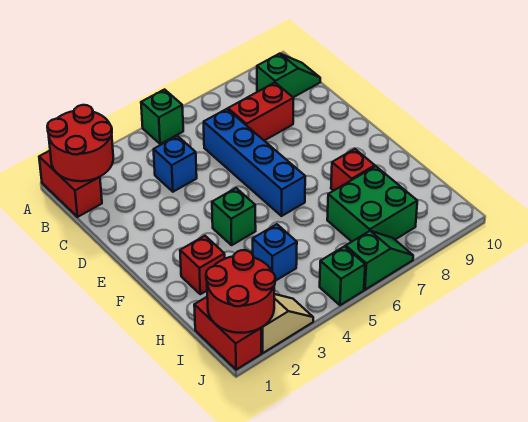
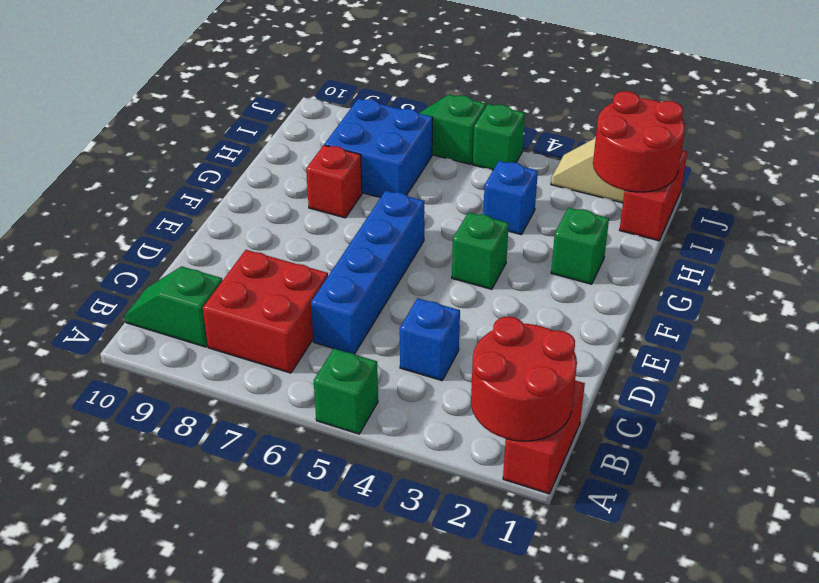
red brick C7:C8 level 1 -> red brick B7:C8 level 1
red brick G2 level 1 -> green brick G2 level 1
green brick H7:I8 level 1 -> blue brick H7:I8 level 1

